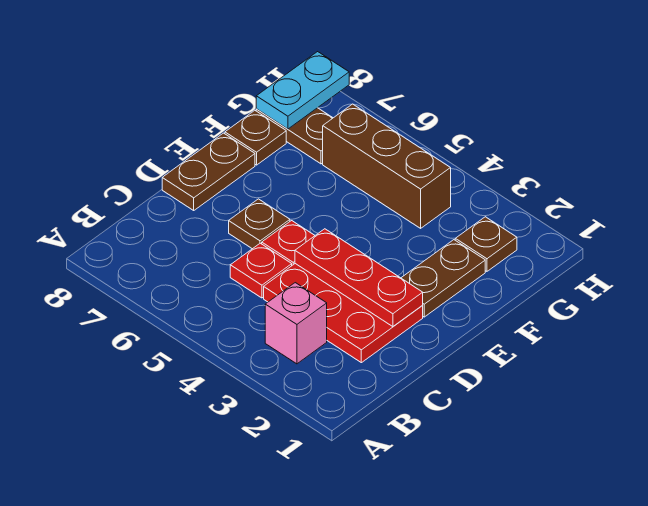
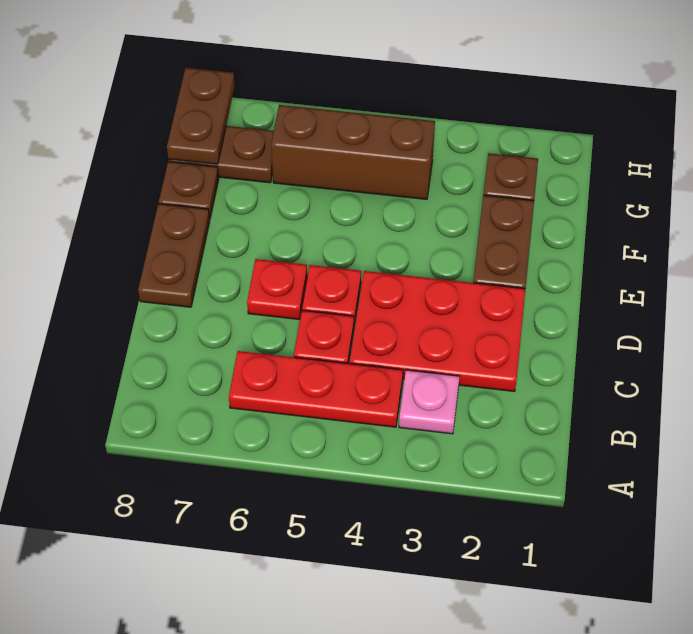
pink brick B3 level 1 -> pink plate B3 level 1
red plate D2:D4 level 2 -> red plate B4:B6 level 1
brown plate D6 level 1 -> red plate D6 level 1
cyan plate G8:H8 level 2 -> brown plate G8:H8 level 2

